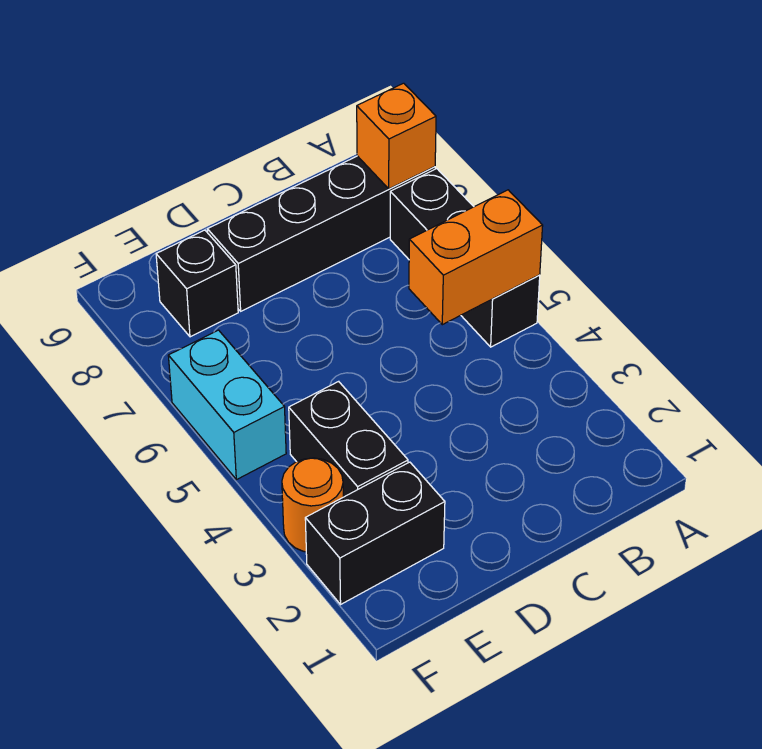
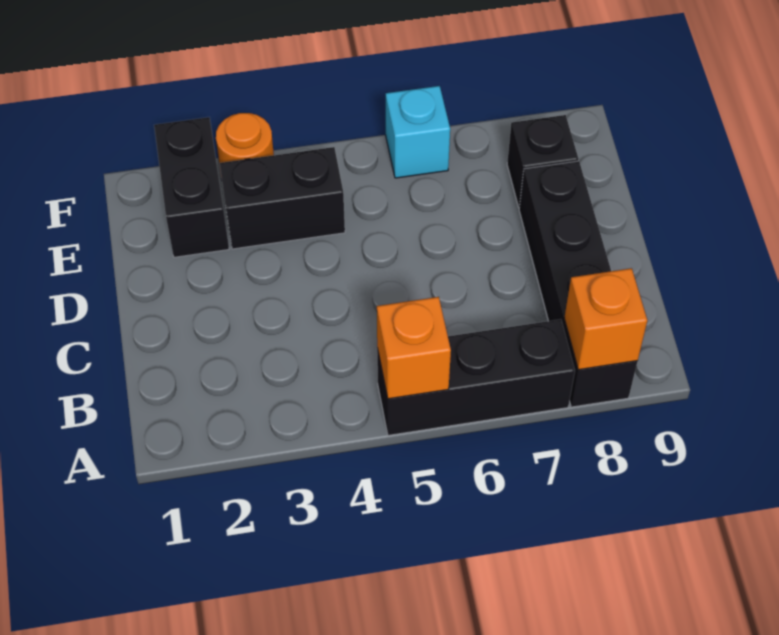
orange brick A5:B5 level 2 -> orange brick A5 level 2
cyan brick F5:F6 level 1 -> cyan brick F6 level 1

